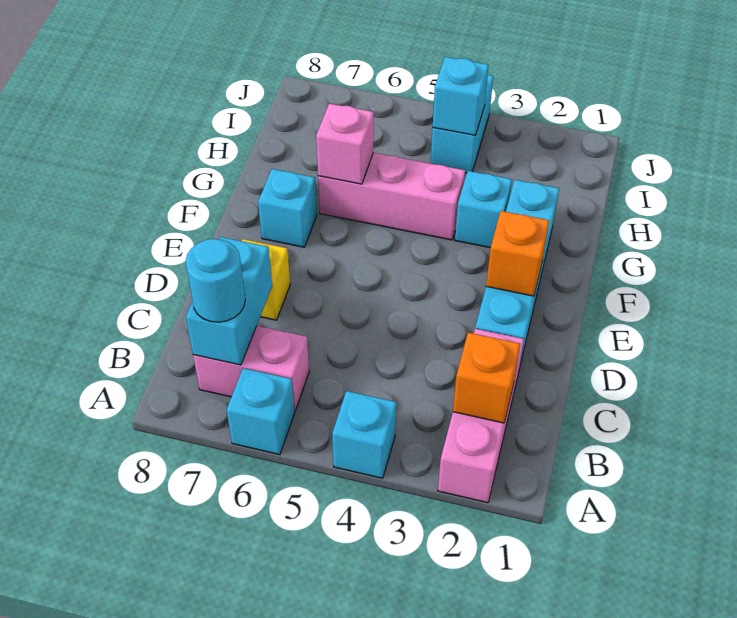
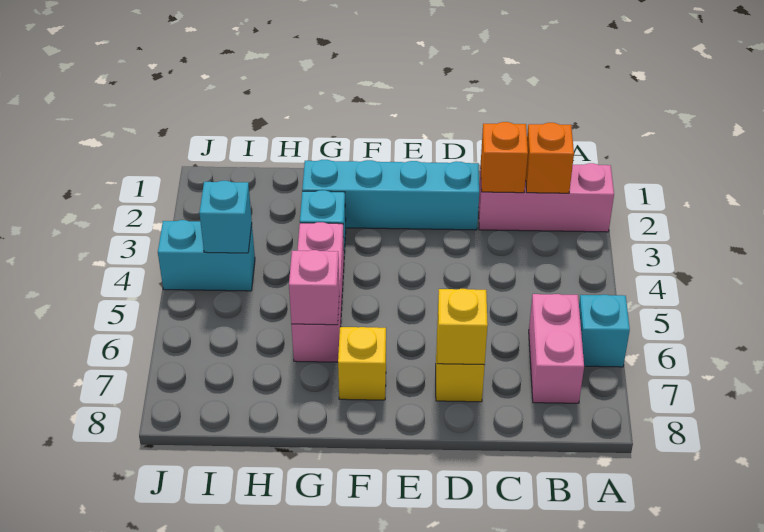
cyan brick A4 level 1 -> none
cyan brick B7:C7 level 2 -> none
cyan round brick B7 level 3 -> none
none -> yellow brick D7 level 2
orange brick E2 level 2 -> orange brick C2 level 2
cyan brick F7 level 1 -> yellow brick F7 level 1

